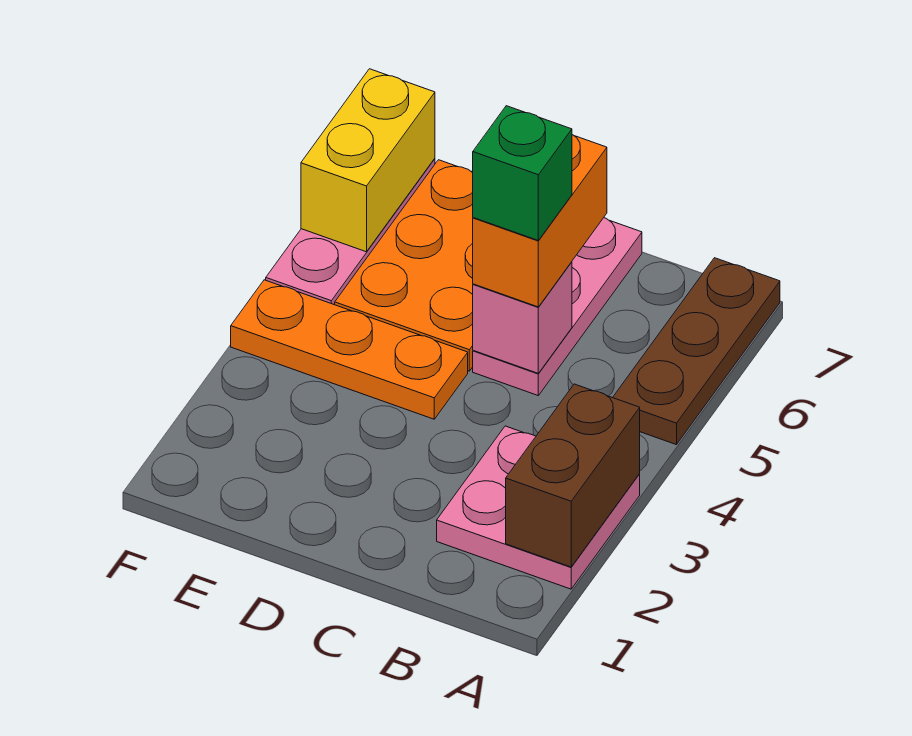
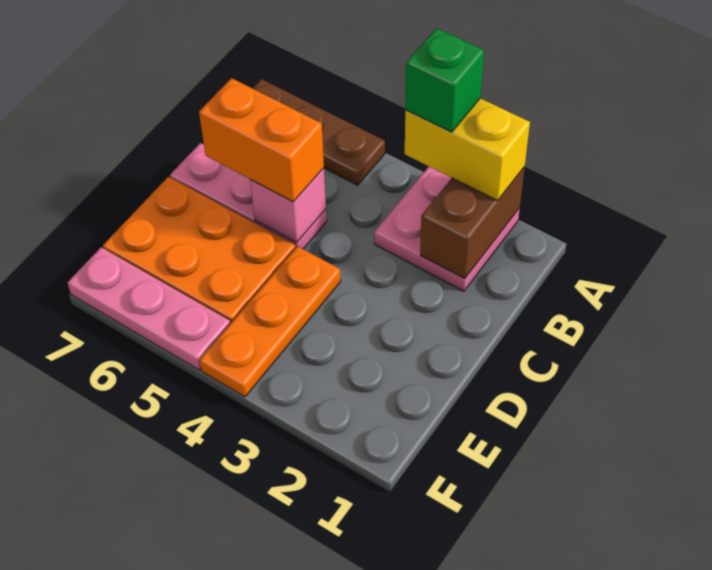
brown brick A2:A3 level 2 -> brown brick A2:B2 level 2
green brick C5 level 4 -> green brick A3 level 4
yellow brick F6:F7 level 2 -> yellow brick A2:A3 level 3

